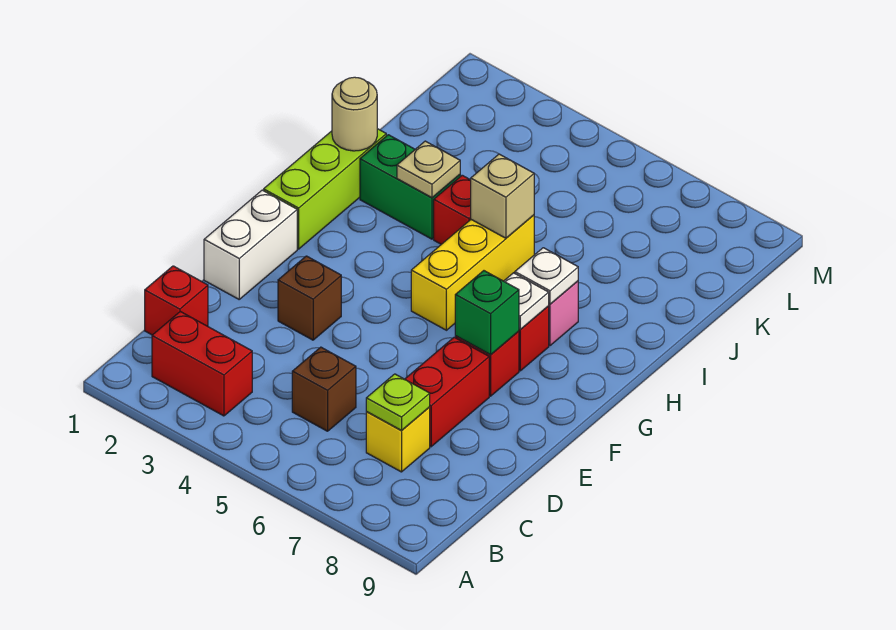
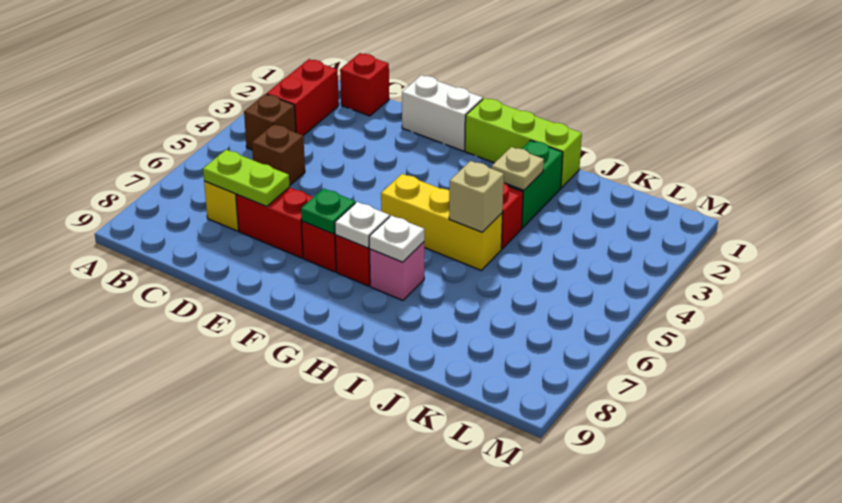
lime plate C7 level 2 -> lime plate C7:D7 level 2
brown brick E3 level 1 -> brown brick B4 level 1
green brick F7 level 2 -> green plate F7 level 2
tan round brick I1 level 2 -> none

